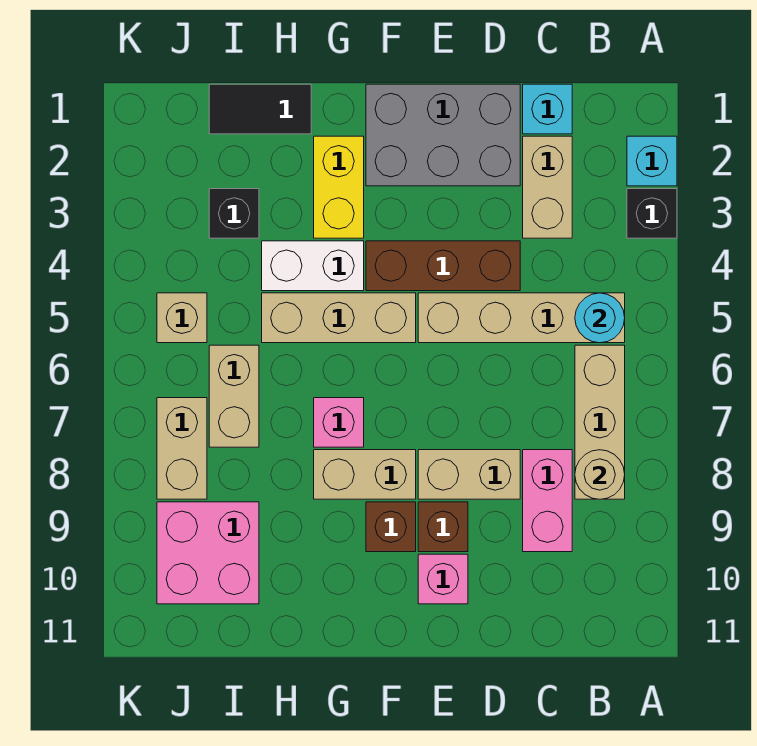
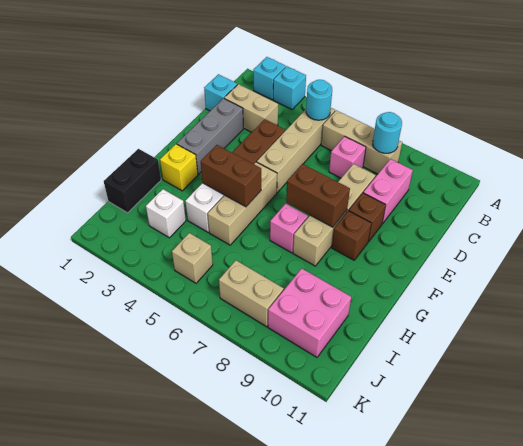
black brick A3 level 1 -> cyan brick A3 level 1
tan round brick B8 level 2 -> cyan round brick B8 level 2
pink brick C8:C9 level 1 -> pink brick C9:D9 level 1
grey brick D1:F2 level 1 -> grey brick D2:F2 level 1
pink brick E10 level 1 -> pink brick C7 level 1
none -> brown brick F7:F8 level 2
yellow brick G2:G3 level 1 -> yellow brick G2 level 1
none -> brown brick G4:G5 level 2
black tile H1:I1 level 1 -> black brick H1:I1 level 1
black brick I3 level 1 -> white brick I3 level 1
tan brick I6:I7 level 1 -> none

